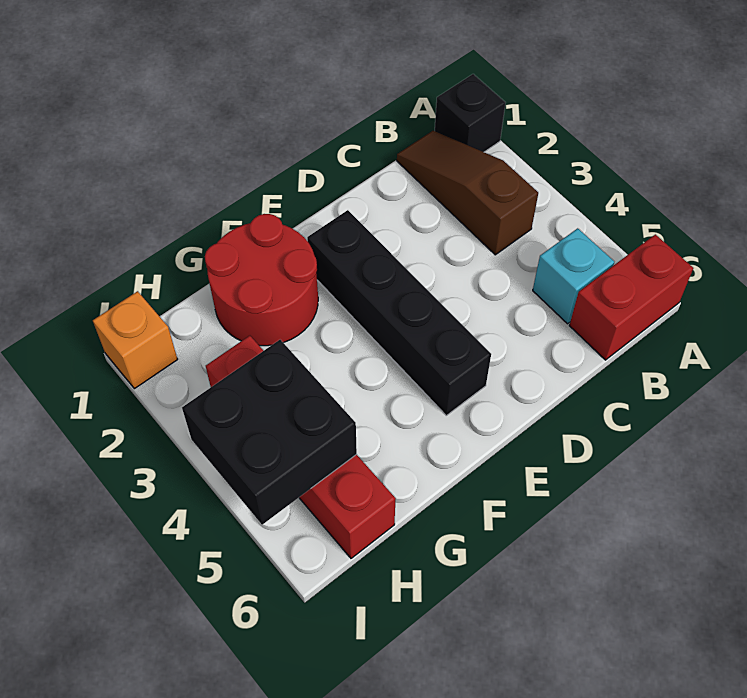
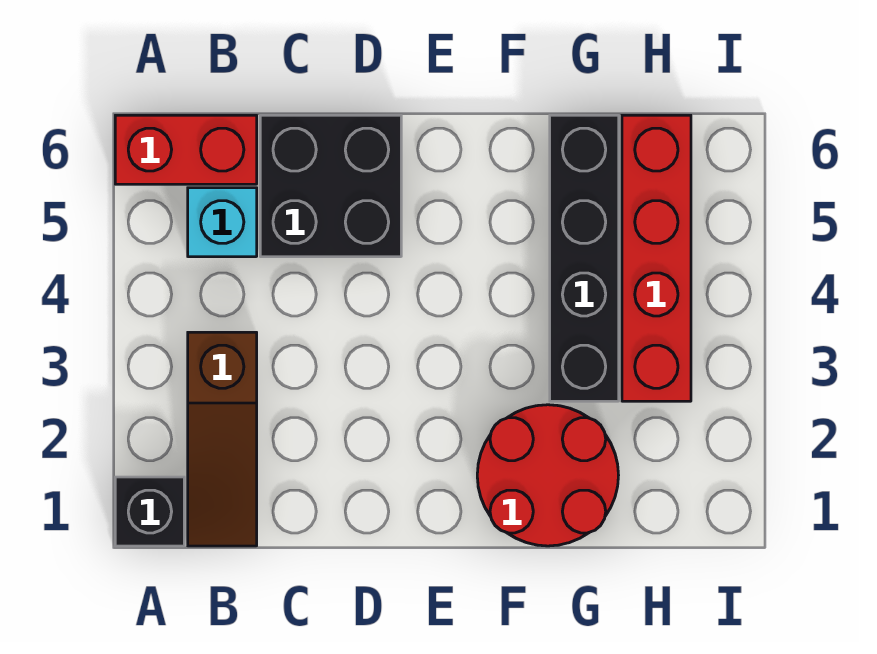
black brick E2:E5 level 1 -> black brick G3:G6 level 1
black brick H4:I5 level 2 -> black brick C5:D6 level 1
orange brick I1 level 1 -> none

